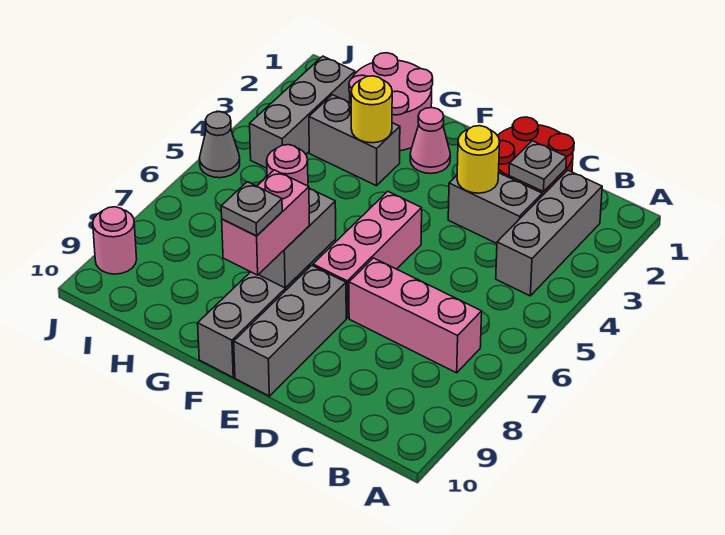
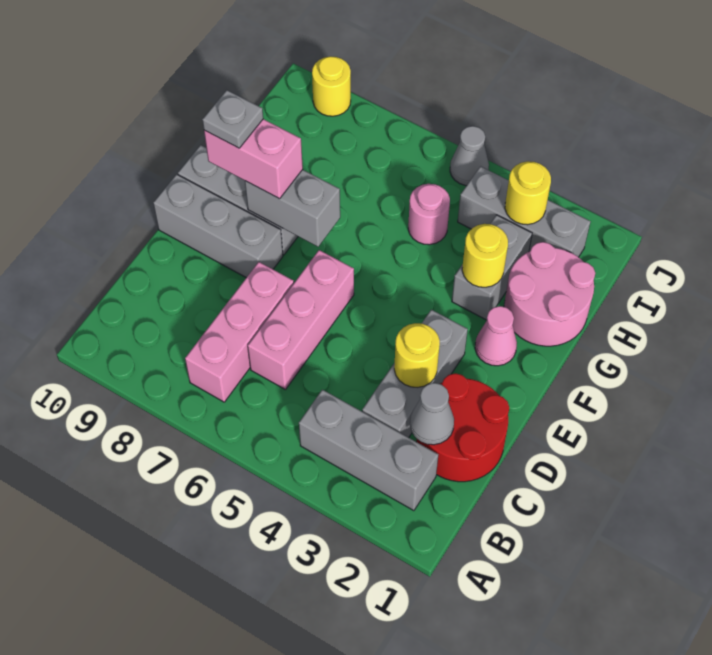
grey plate C2 level 2 -> grey cone C2 level 2
grey brick C3:D3 level 1 -> grey brick C3:E3 level 1
pink brick E5:E7 level 1 -> pink brick C6:E6 level 1
none -> yellow round brick I3 level 2
pink round brick J9 level 1 -> yellow round brick J9 level 1

